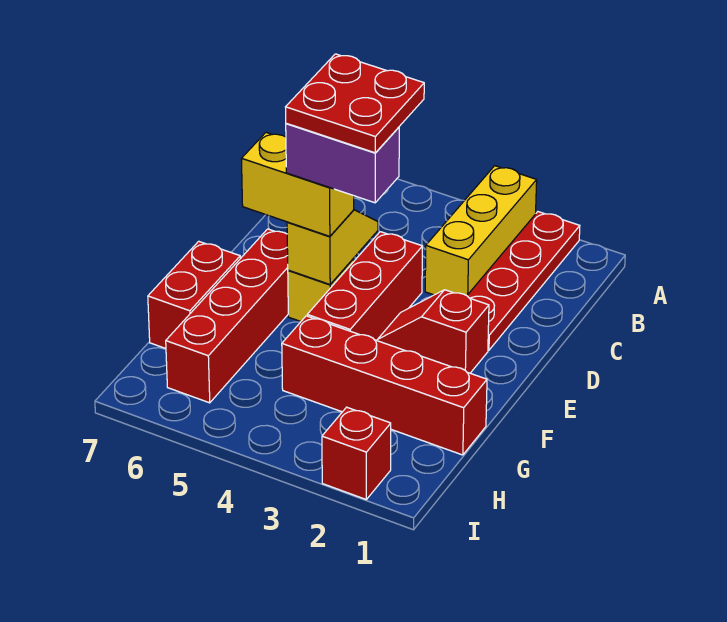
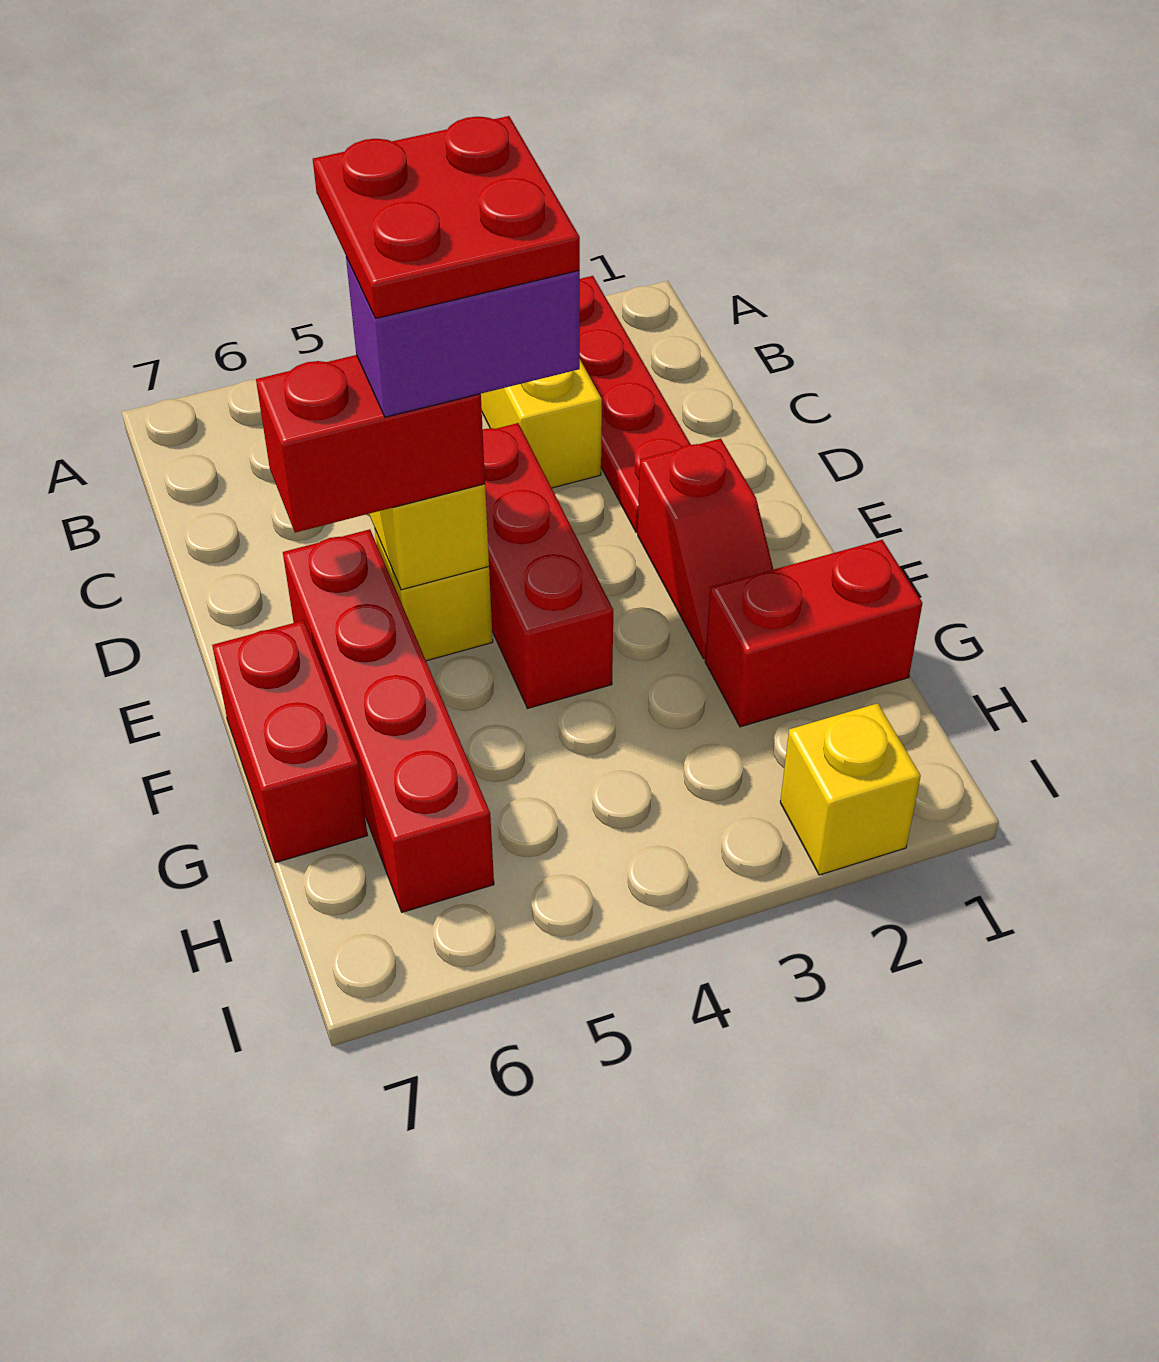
red slope E2:E3 level 1 top 2 -> red slope E2:F2 level 1 top E
yellow brick E5:E6 level 3 -> red brick E5:E6 level 3
red brick G1:G4 level 1 -> red brick G1:G2 level 1
red brick I2 level 1 -> yellow brick I2 level 1

